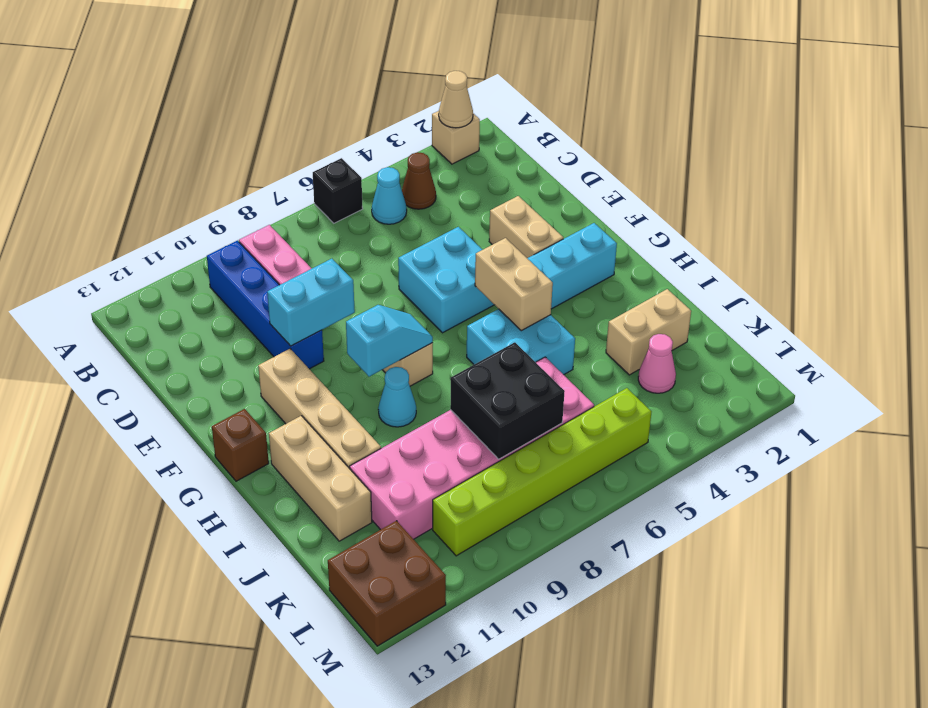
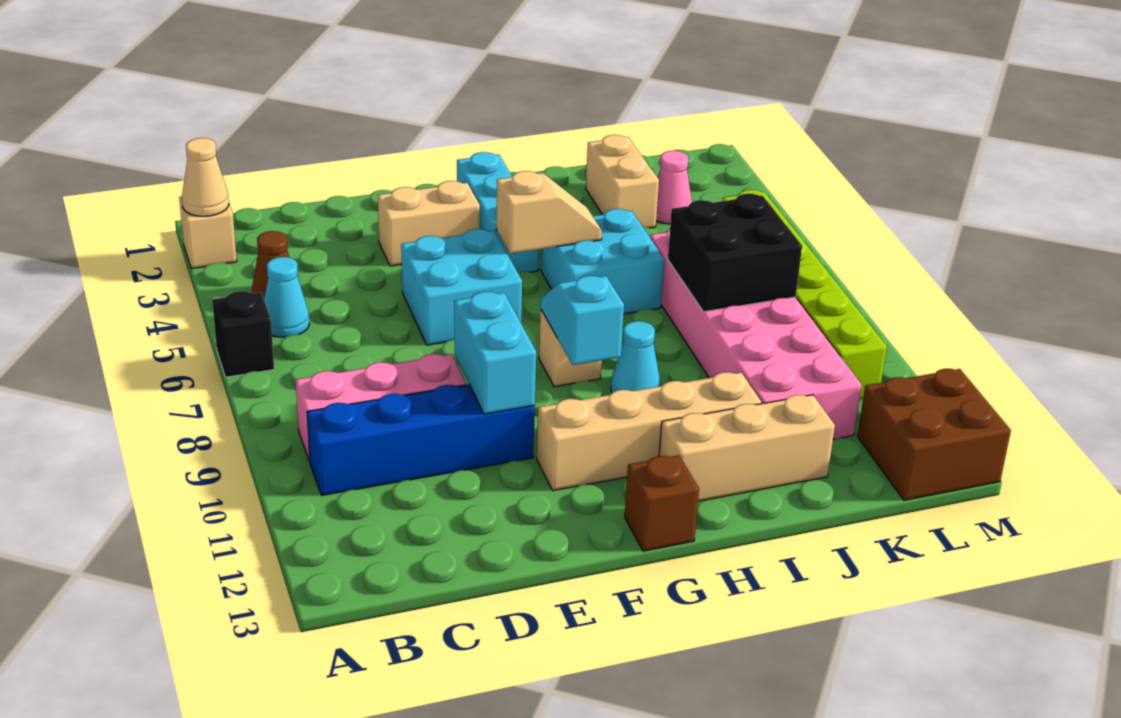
tan brick G5:H5 level 2 -> tan slope G5:H5 level 2 top G

